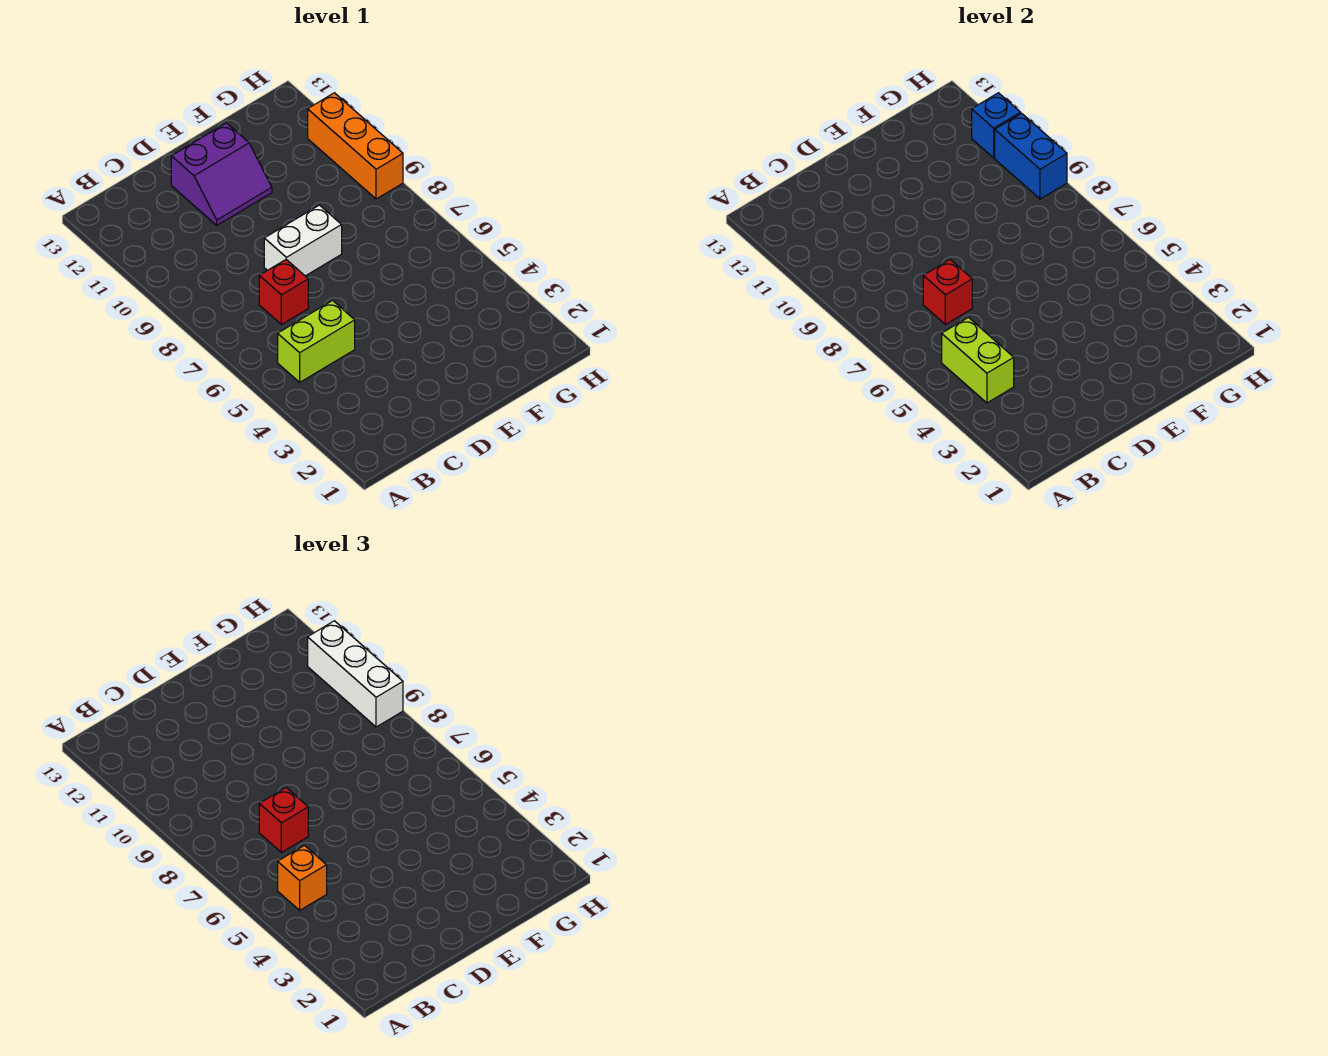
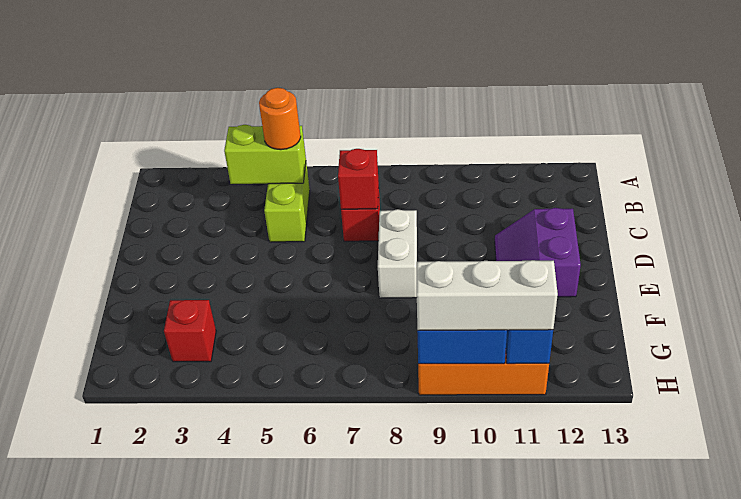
orange brick B5 level 3 -> orange round brick B5 level 3
red brick C7 level 3 -> red brick G3 level 1

